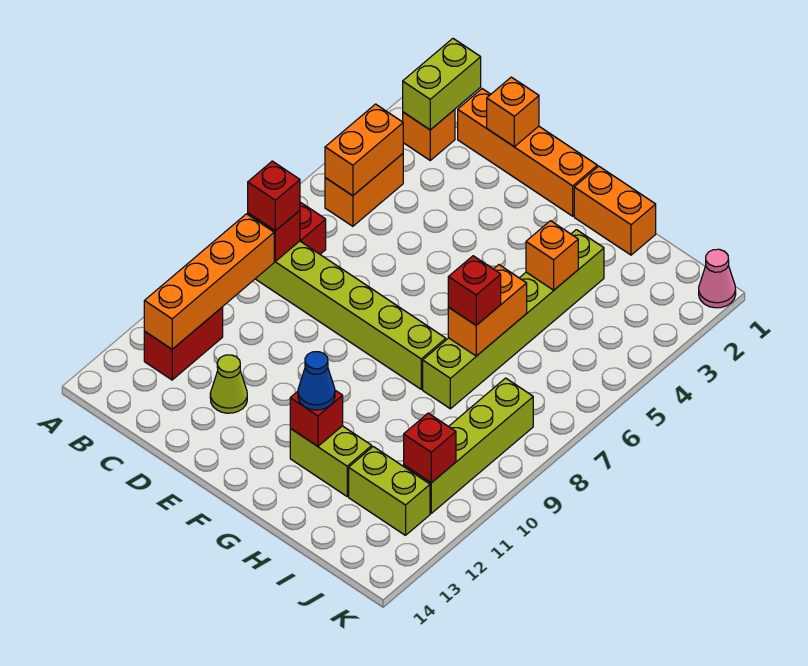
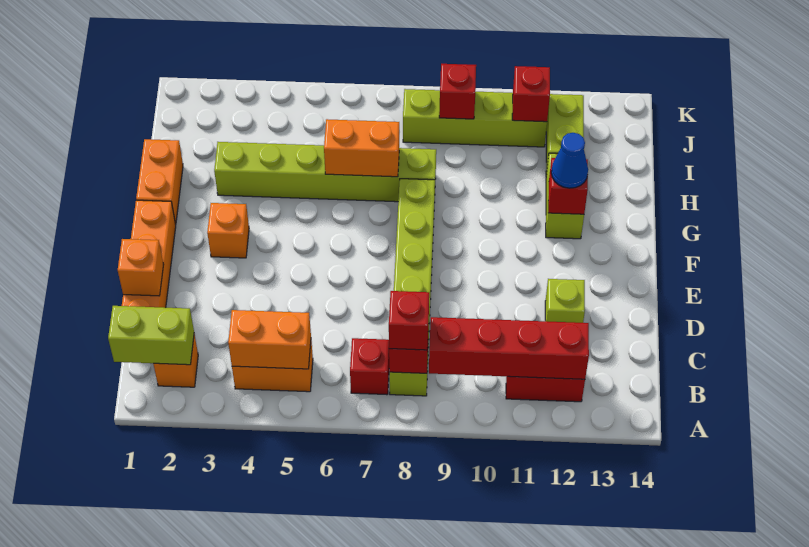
orange brick B9:B12 level 2 -> red brick B9:B12 level 2
lime cone D12 level 1 -> lime brick D12 level 1
orange brick H4 level 2 -> orange brick F3 level 1
red brick H7 level 3 -> red brick J9 level 2
pink cone K1 level 1 -> none

